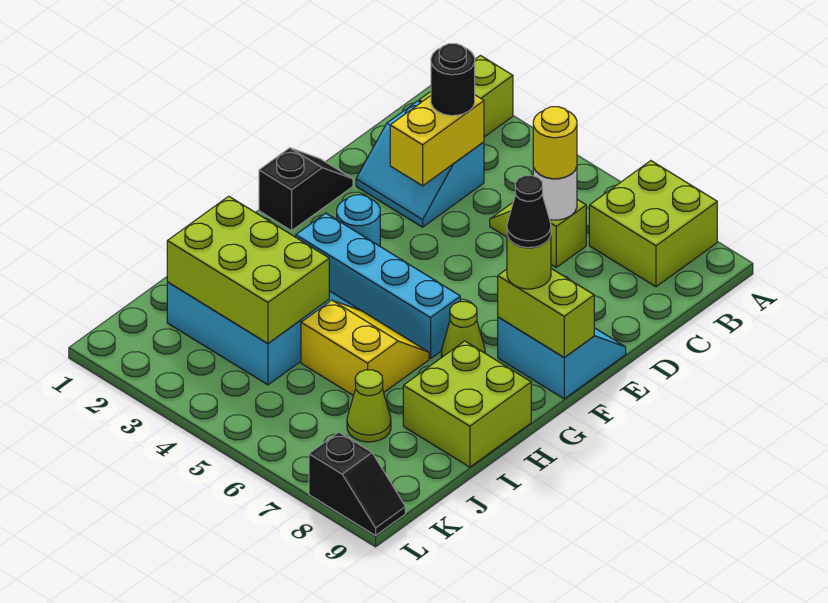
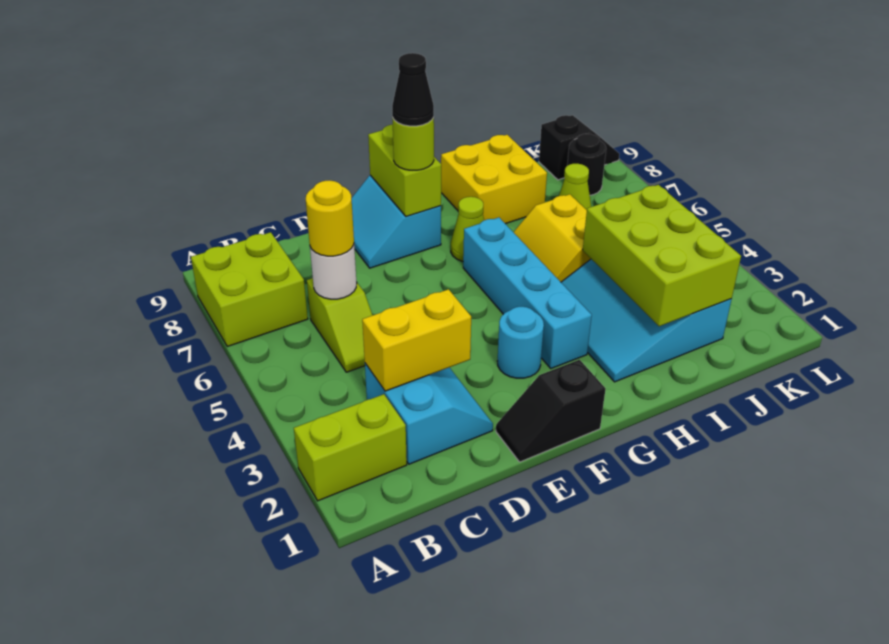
black round brick C3 level 3 -> black round brick K8 level 1
lime brick H8:I9 level 1 -> yellow brick H8:I9 level 1
black slope L8:L9 level 1 top 8 -> black slope K9:L9 level 1 top K

